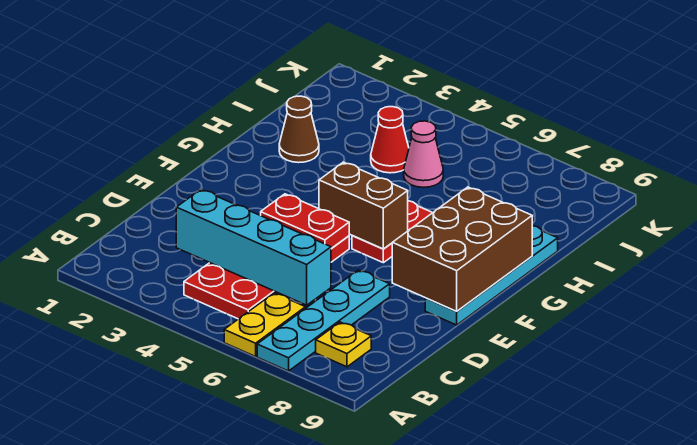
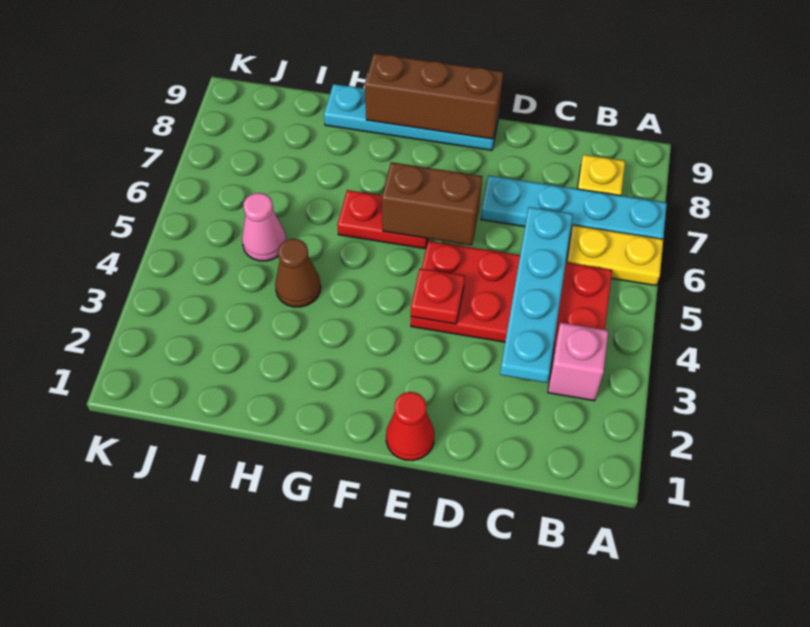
none -> pink brick B3 level 1
cyan brick C3:C6 level 2 -> cyan plate C3:C6 level 2
red plate E4:E5 level 2 -> red plate E4 level 2
brown brick E8:G9 level 2 -> brown brick E9:G9 level 2
brown brick F5:F6 level 2 -> brown brick E6:F6 level 2
brown cone H2 level 1 -> brown cone H4 level 1
red cone I4 level 1 -> red cone E1 level 1

